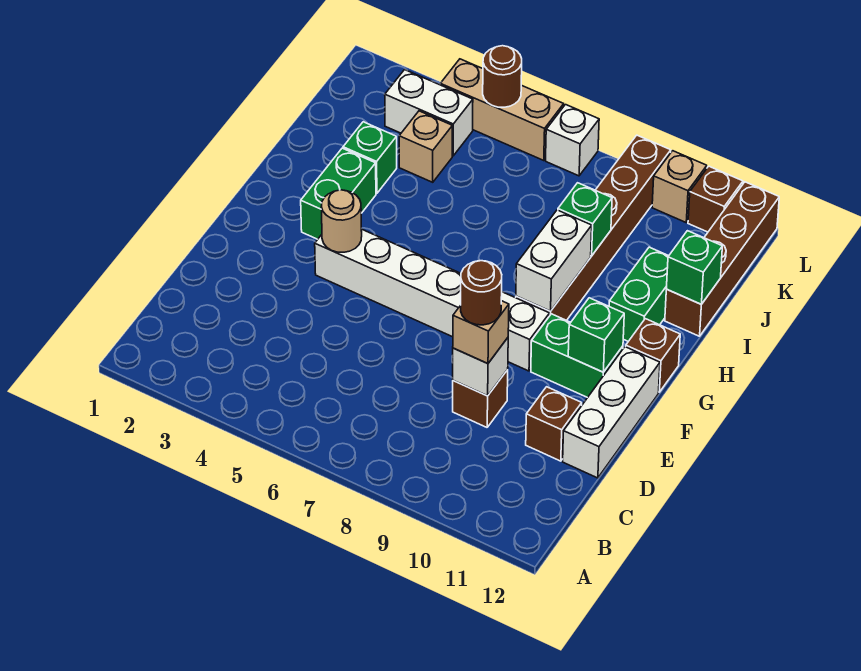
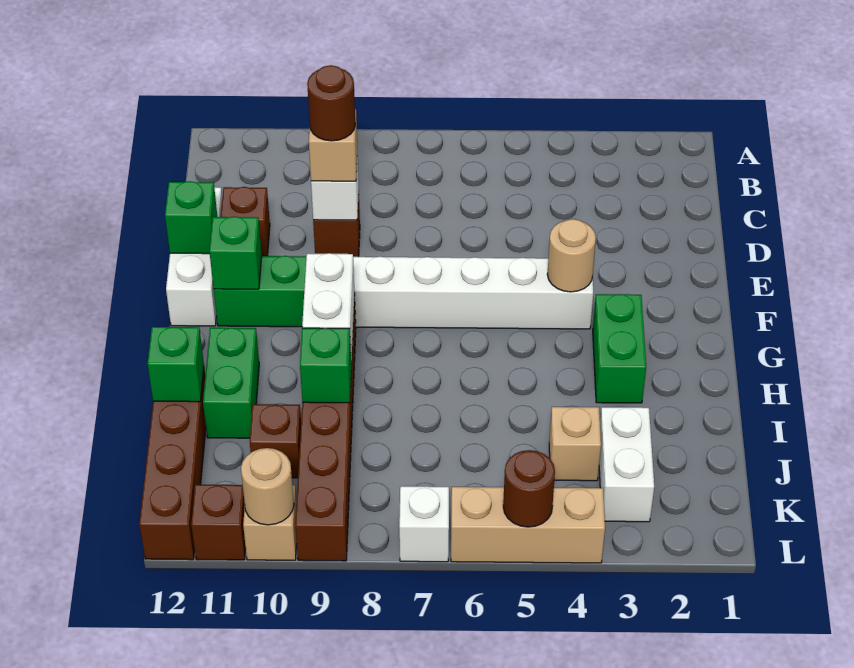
brown brick G12 level 1 -> brown brick J10 level 1
green brick I3 level 1 -> green brick E12 level 2
white brick K3:K4 level 1 -> white brick J3:K3 level 1
none -> tan round brick L10 level 2

